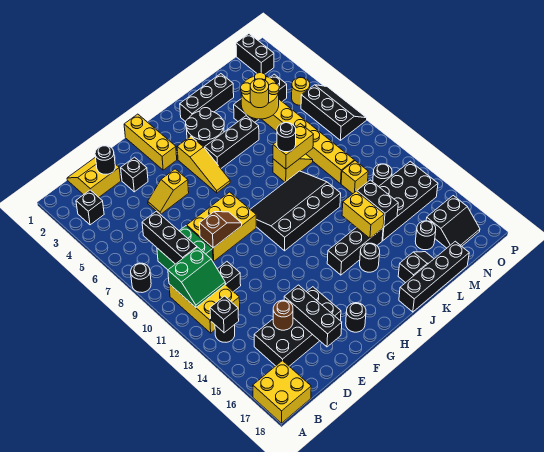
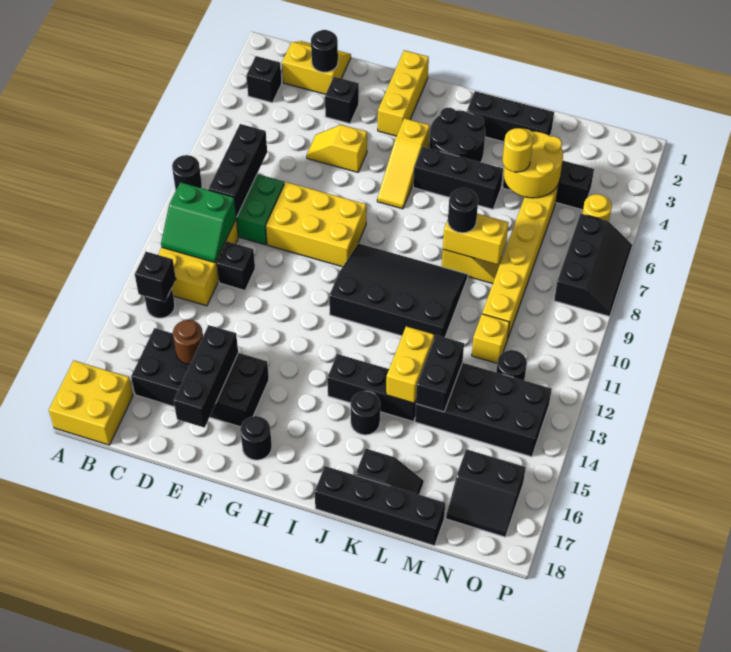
brown slope E9:F9 level 2 top E -> none
black round brick M16 level 1 -> none
black brick O1:O2 level 1 -> none

